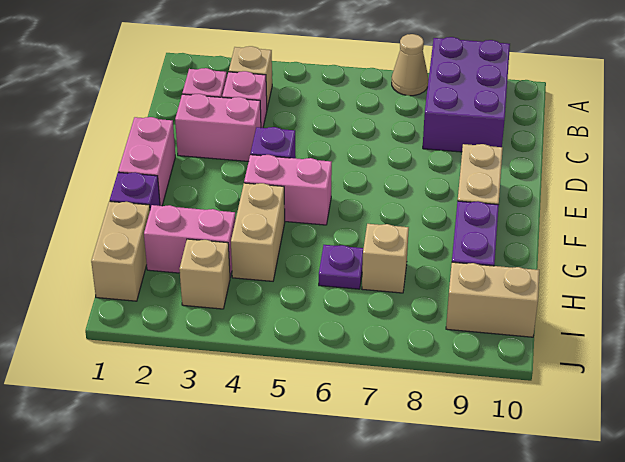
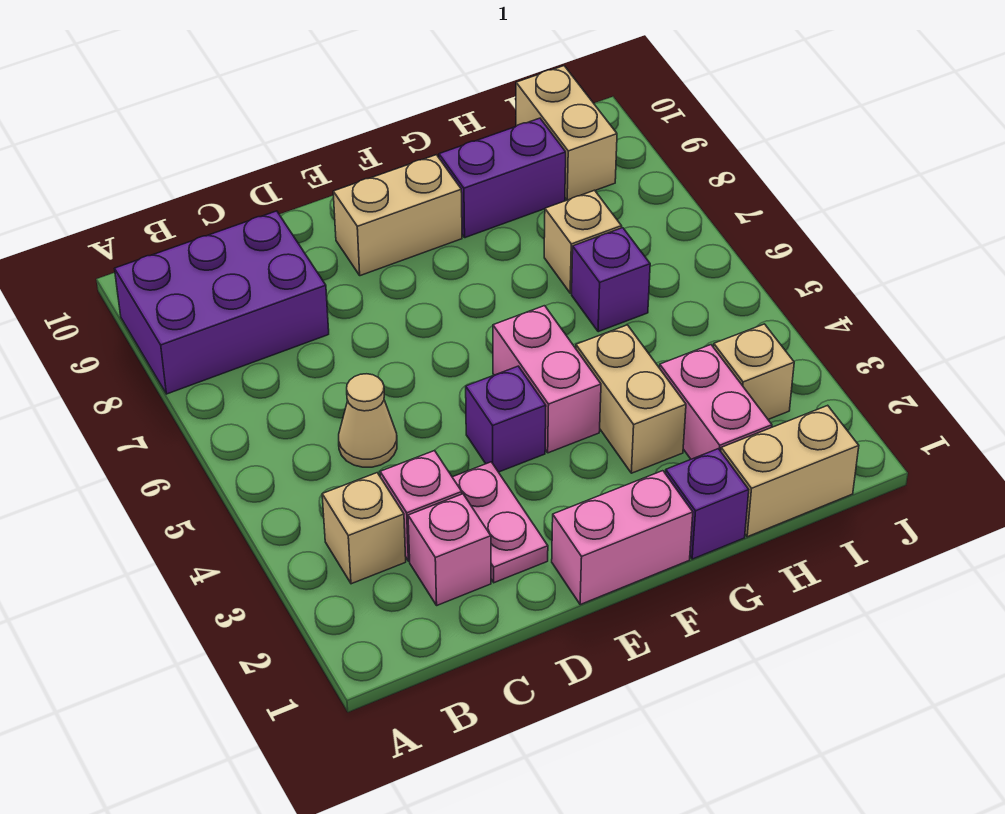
tan cone A7 level 1 -> tan cone C5 level 1
pink brick D2:D3 level 1 -> pink plate D2:D3 level 1
tan brick G4:H4 level 1 -> tan brick G3:G4 level 1
purple plate H6 level 1 -> purple brick H6 level 1

